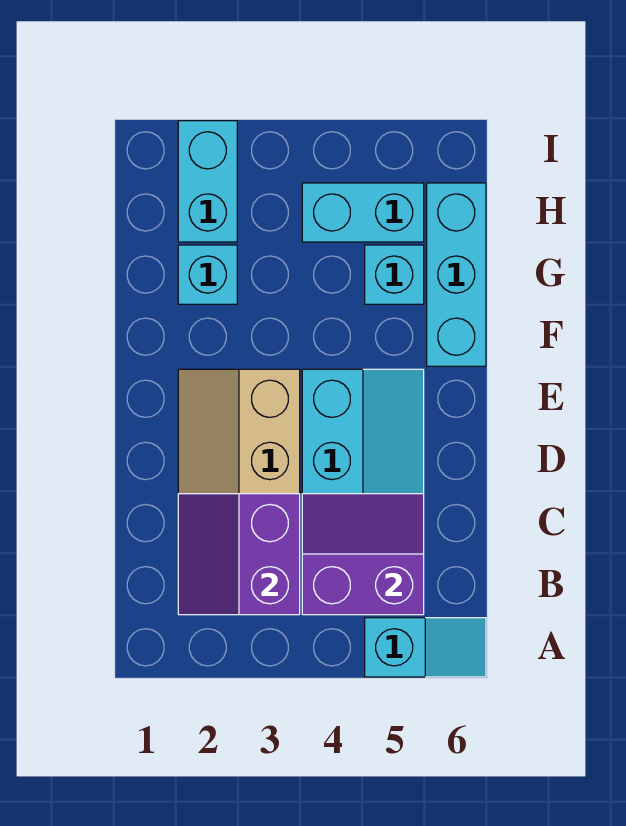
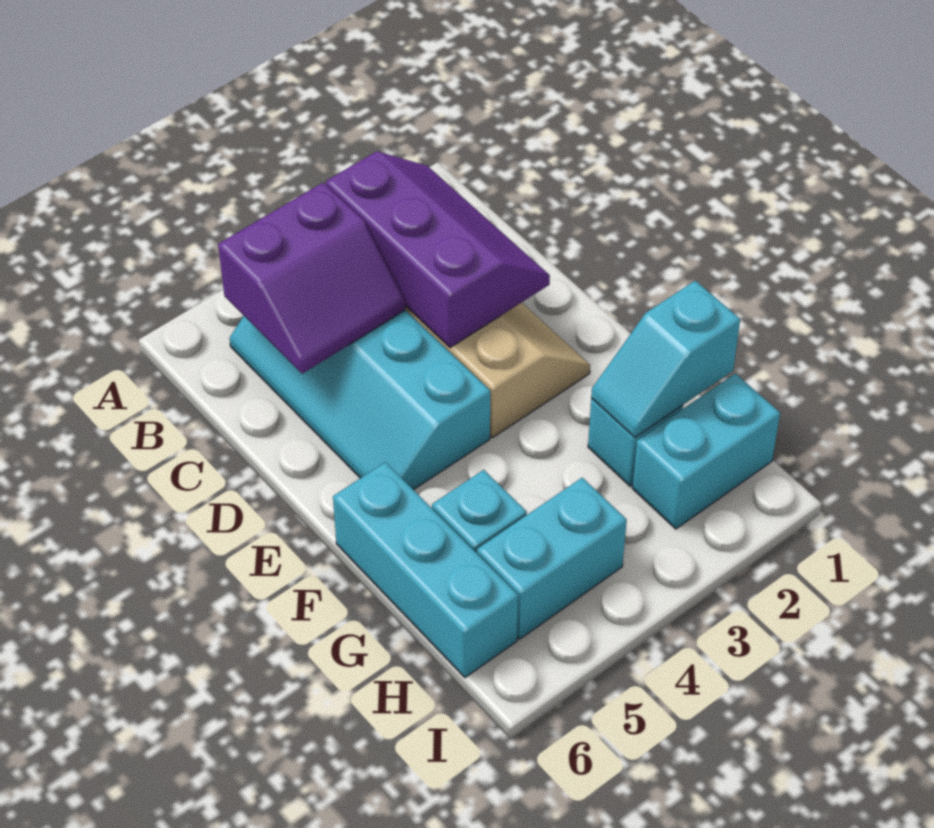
cyan slope A5:A6 level 1 top 5 -> cyan slope G1:G2 level 2 top 1
purple slope B2:C3 level 2 top 3 -> purple slope B2:D3 level 2 top 3
cyan brick H2:I2 level 1 -> cyan brick H1:H2 level 1

